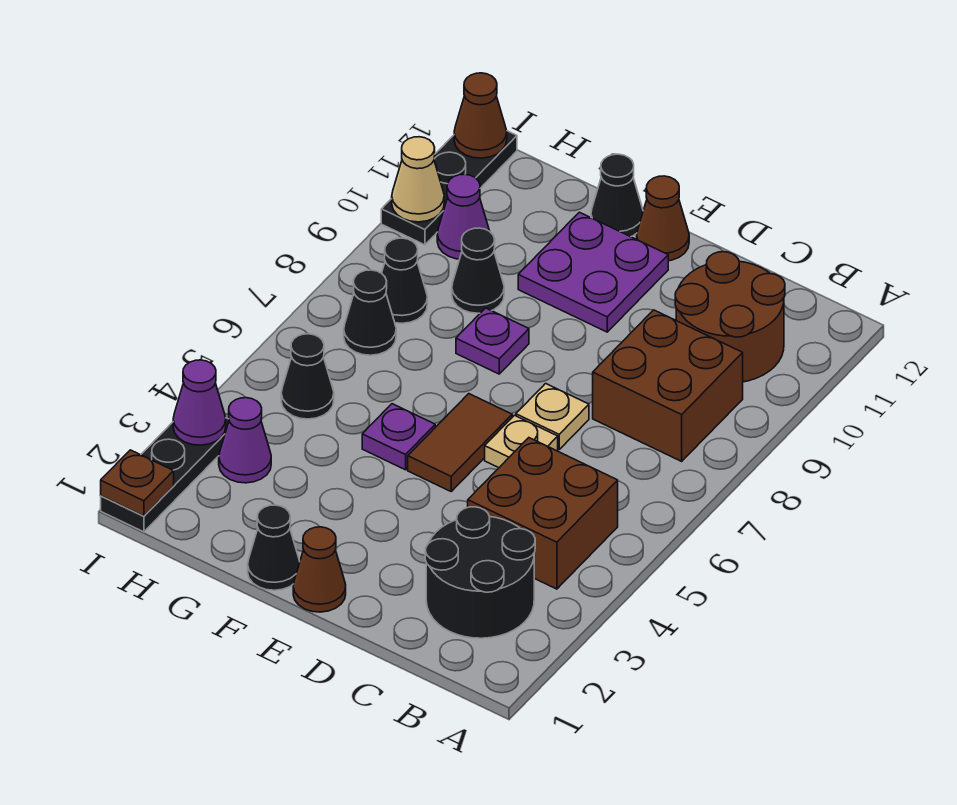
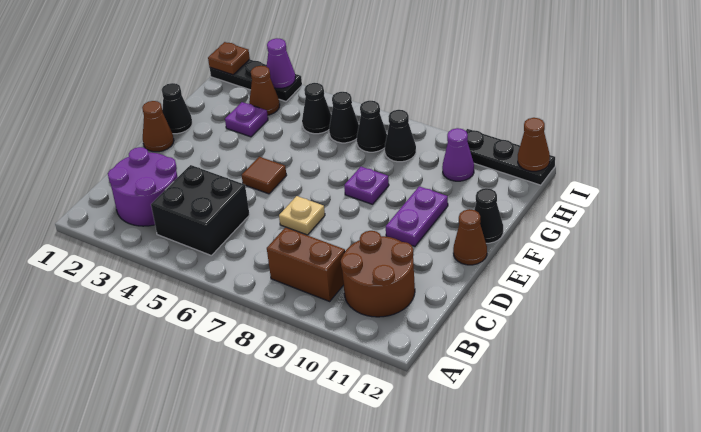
black round brick B2:C3 level 1 -> purple round brick B2:C3 level 1
brown brick B4:C5 level 1 -> black brick B4:C5 level 1
brown brick B8:C9 level 1 -> brown brick B8:B9 level 1
tan plate D6 level 1 -> none
brown tile E5:E6 level 1 -> brown tile E5 level 1
purple plate E10:F11 level 1 -> purple plate E10:F10 level 1
purple plate F5 level 1 -> purple plate G3 level 1
black cone G9 level 1 -> black cone H6 level 1
purple cone H3 level 1 -> brown cone H3 level 1
tan cone I10 level 2 -> none

